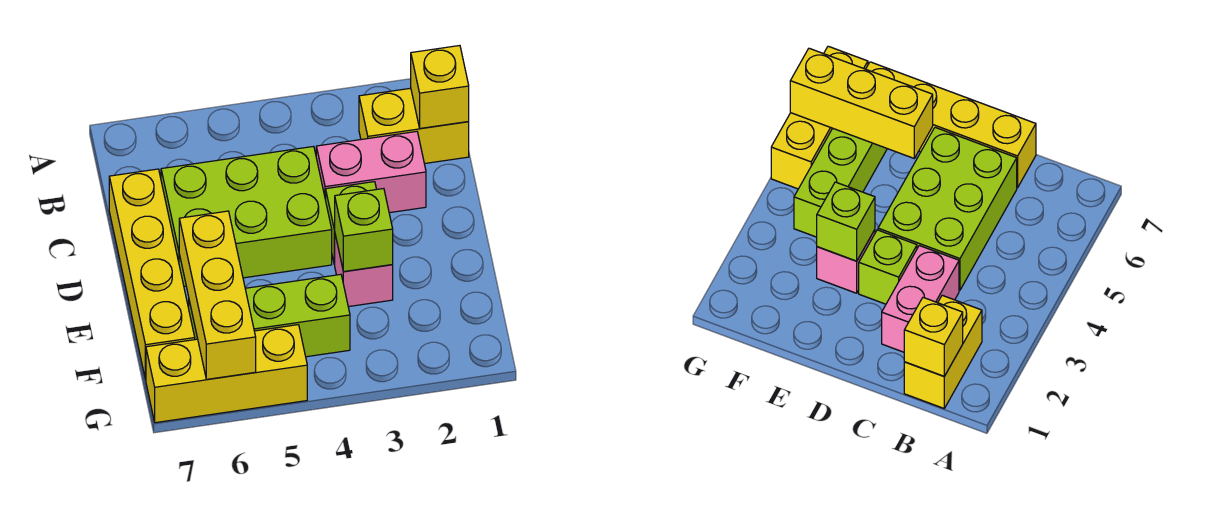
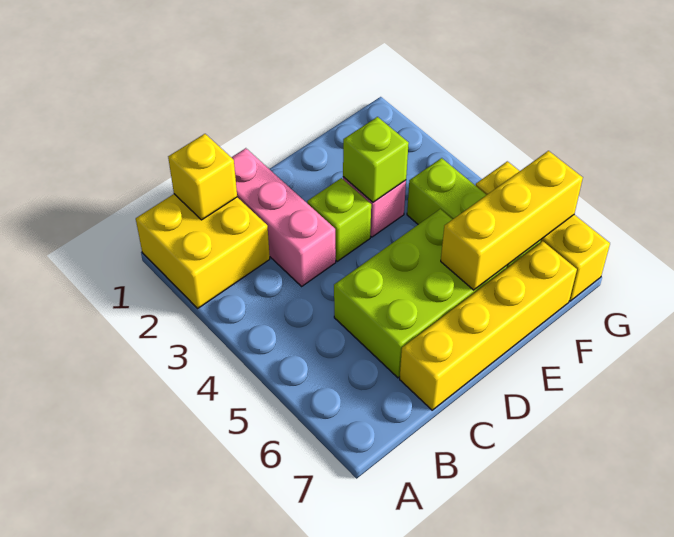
yellow brick B1:B2 level 1 -> yellow brick A1:B2 level 1
pink brick C2:C3 level 1 -> pink brick C1:C3 level 1
lime brick C4:D6 level 1 -> lime brick C5:E6 level 1

